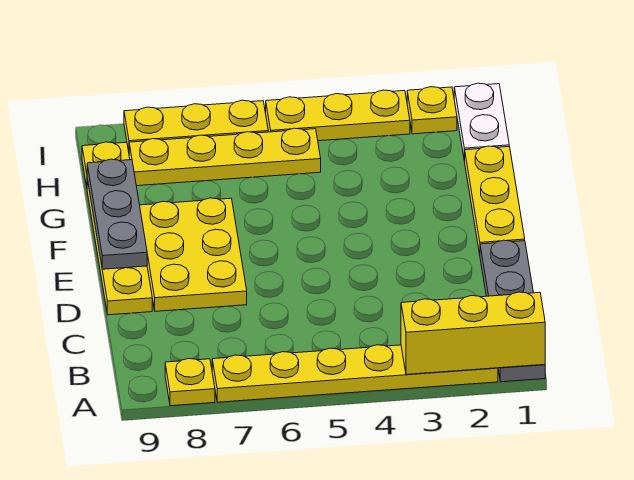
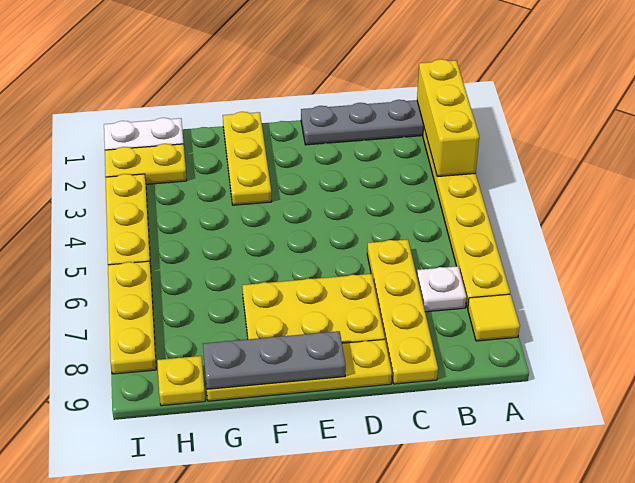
yellow plate A8 level 1 -> yellow tile A8 level 1
none -> white plate B7 level 1
yellow plate E1:G1 level 1 -> yellow plate F1:F3 level 1
yellow plate H5:H8 level 1 -> yellow plate C6:C9 level 1
yellow plate I2 level 1 -> yellow plate H2:I2 level 1

